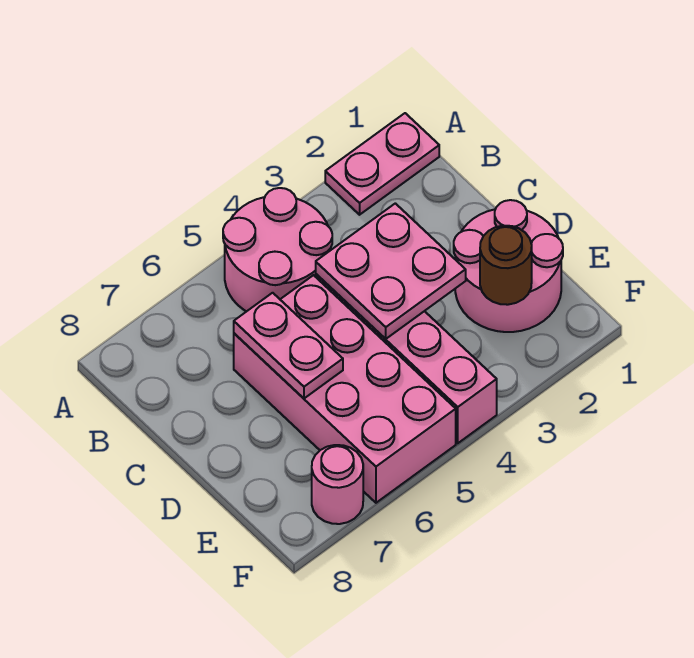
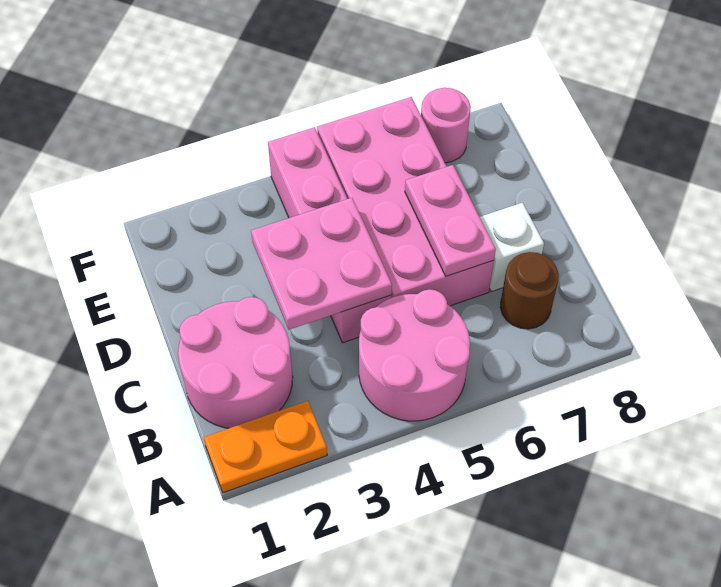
pink plate A1:A2 level 1 -> orange plate A1:A2 level 1
none -> white brick C7 level 1
pink round brick D1:E2 level 1 -> pink round brick B1:C2 level 1
brown round brick E2 level 2 -> brown round brick B7 level 1

